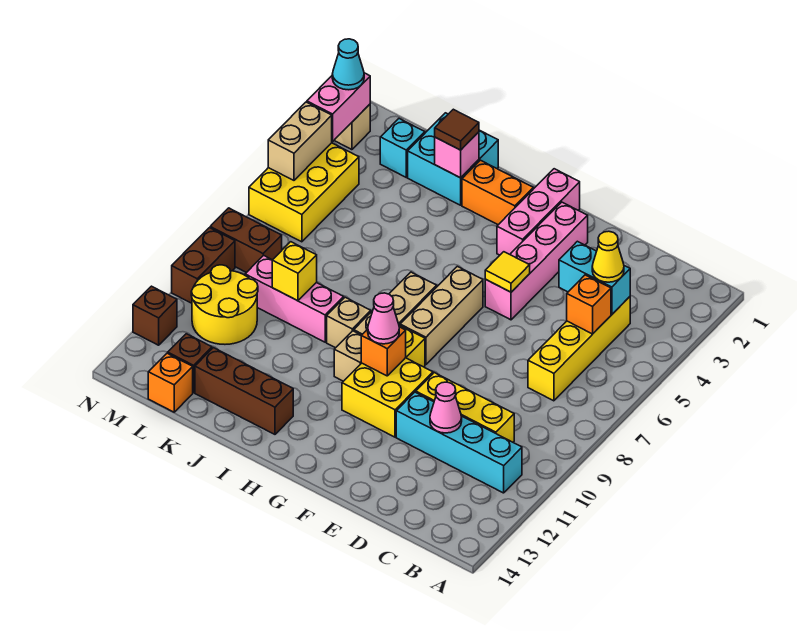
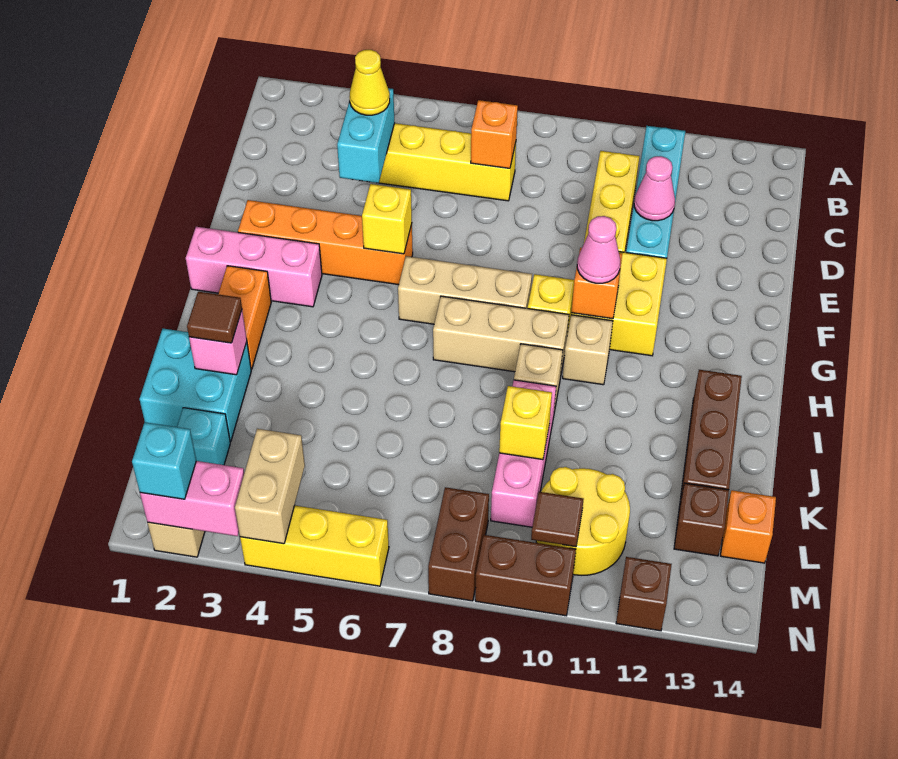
orange brick C5 level 2 -> orange brick C7 level 2
pink brick F2:F5 level 1 -> orange brick F2:F5 level 1
yellow tile F5 level 2 -> yellow brick F5 level 2
yellow brick M4:N6 level 1 -> yellow brick N4:N6 level 1
none -> brown tile M10 level 2
cyan cone N2 level 3 -> cyan brick N2 level 3
tan brick N4:N5 level 2 -> tan brick M4:N4 level 2

